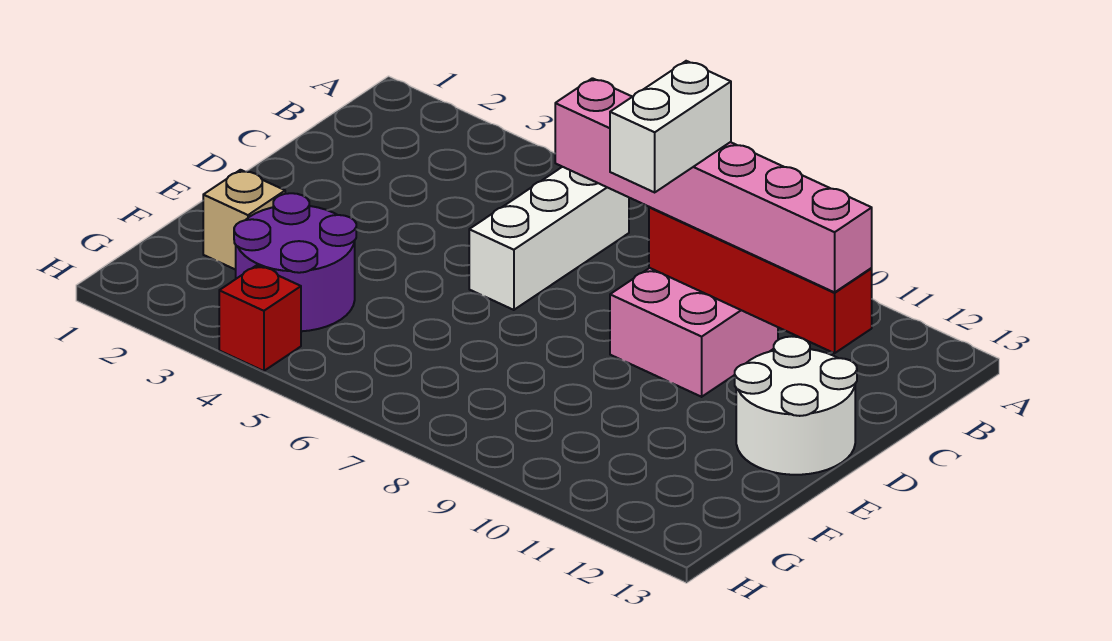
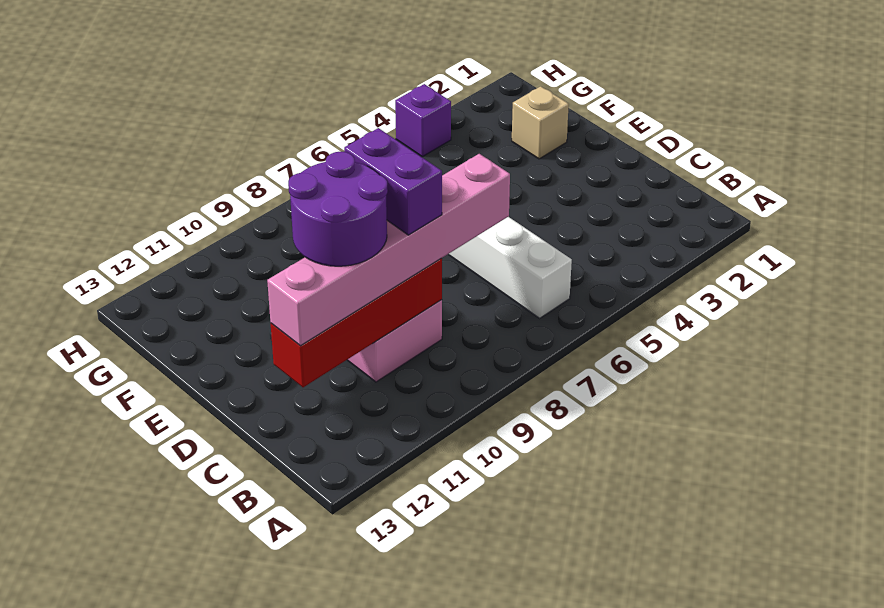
white brick C9:D9 level 4 -> purple brick C9:D9 level 4
white round brick D12:E13 level 1 -> none
purple round brick F3:G4 level 1 -> purple round brick C10:D11 level 4
red brick H4 level 1 -> purple brick H4 level 1

